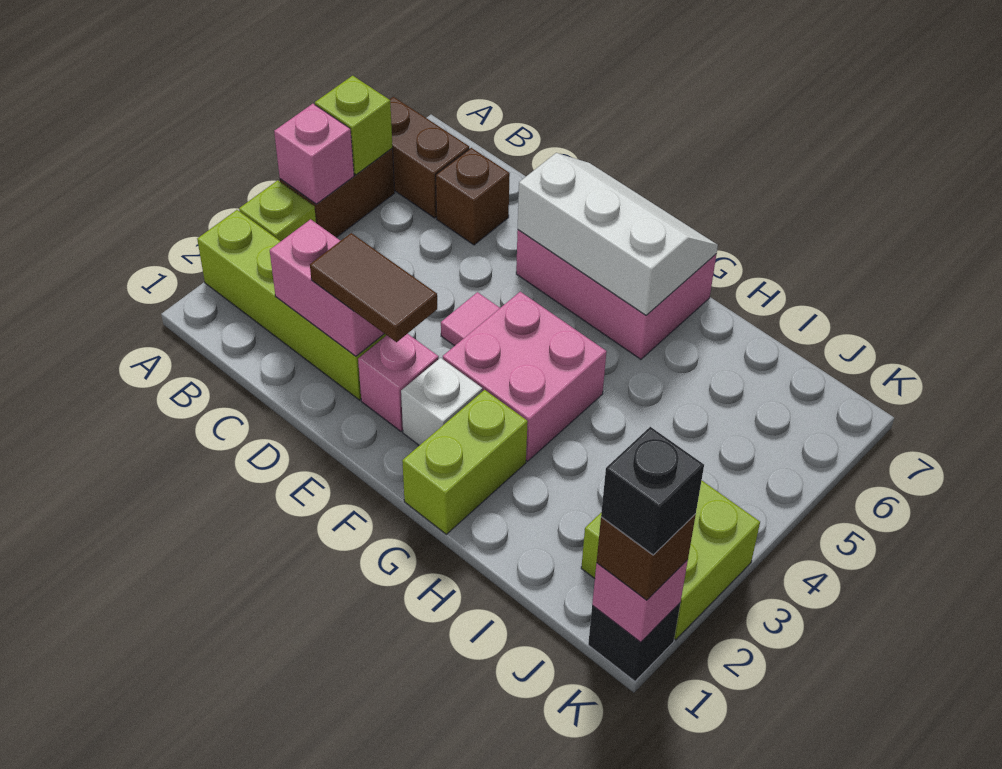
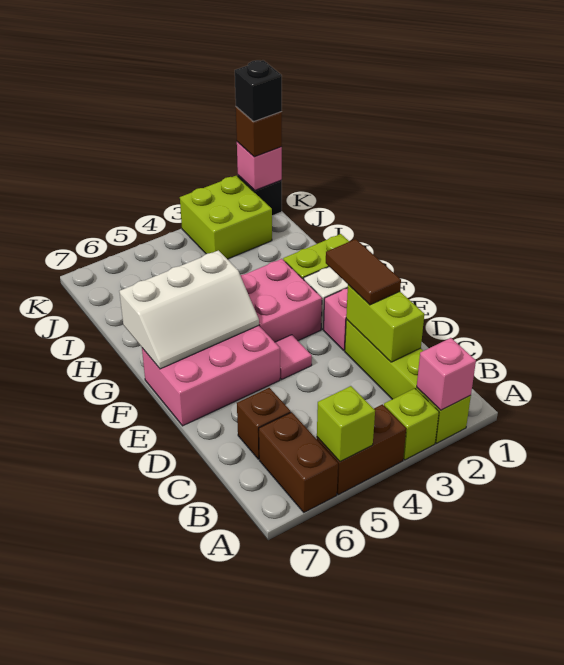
pink brick A4 level 2 -> pink brick A2 level 2
pink brick C2:D2 level 2 -> lime brick C2:D2 level 2
pink brick E6:G7 level 1 -> pink brick E5:F7 level 1
white slope E6:G7 level 2 top 6 -> white slope F5:G7 level 2 top G

